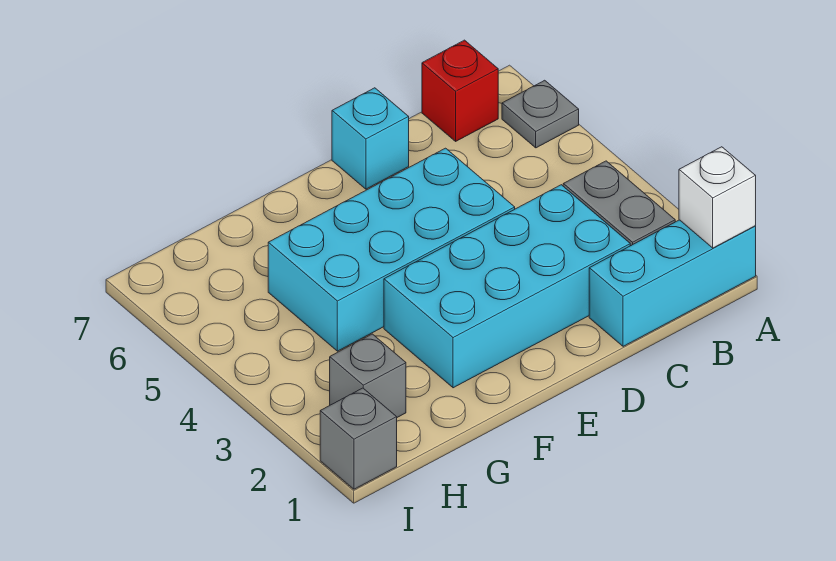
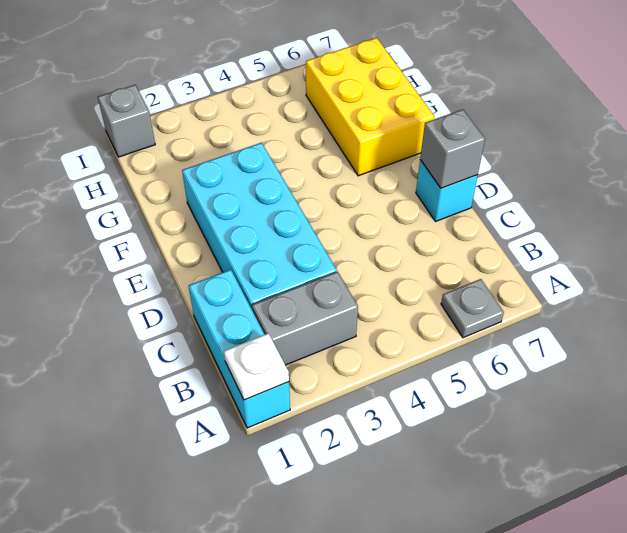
white brick A1 level 2 -> white plate A1 level 2
red brick B7 level 1 -> none
cyan brick D4:G5 level 1 -> none
none -> yellow brick F6:H7 level 1
grey brick H2 level 1 -> grey brick D7 level 2

